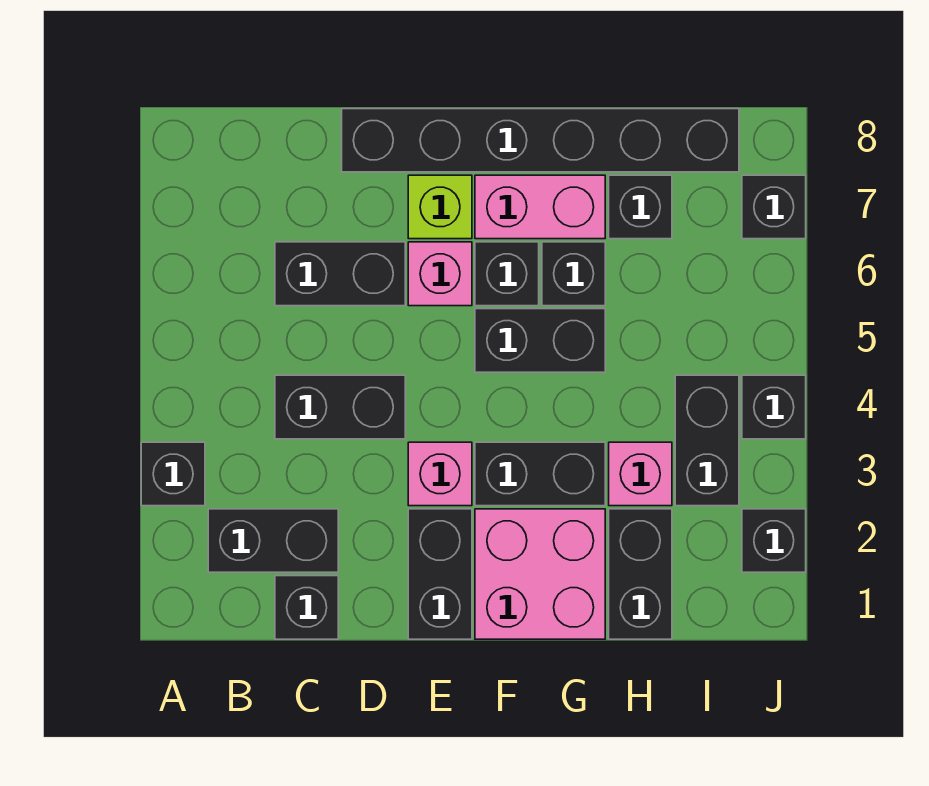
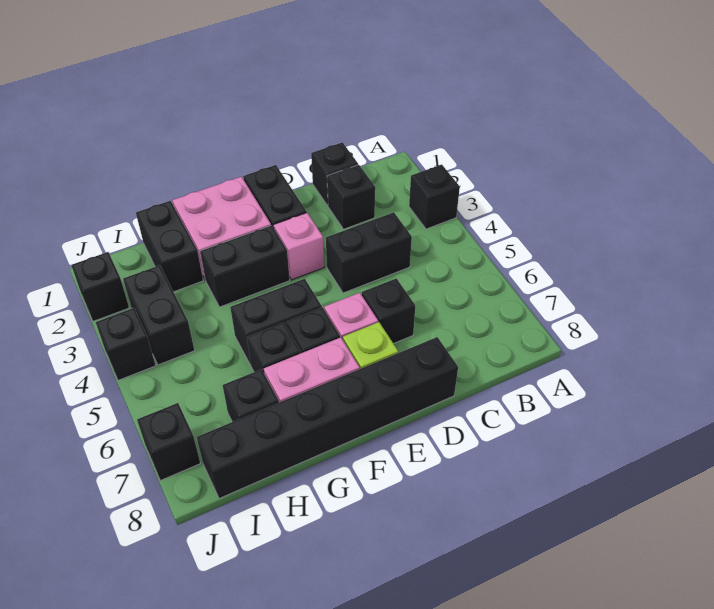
black brick B2:C2 level 1 -> black brick C2 level 1
black brick C6:D6 level 1 -> black brick D6 level 1
pink brick H3 level 1 -> none

